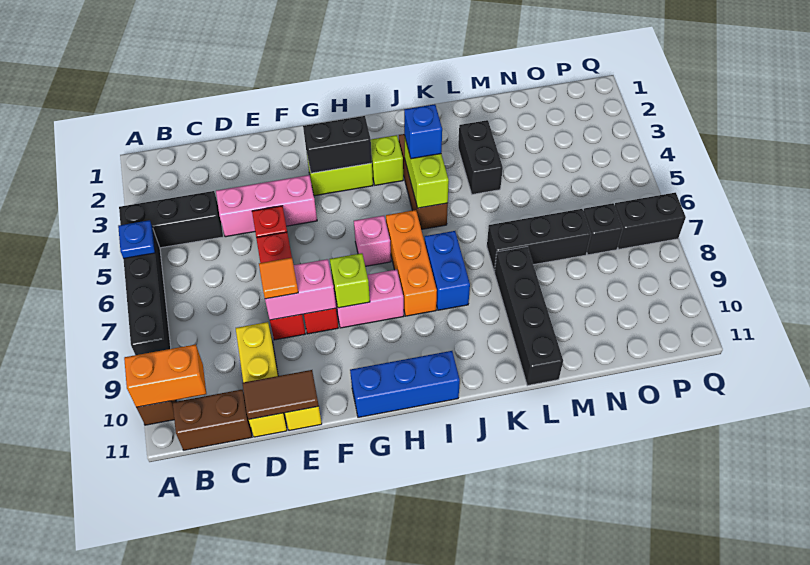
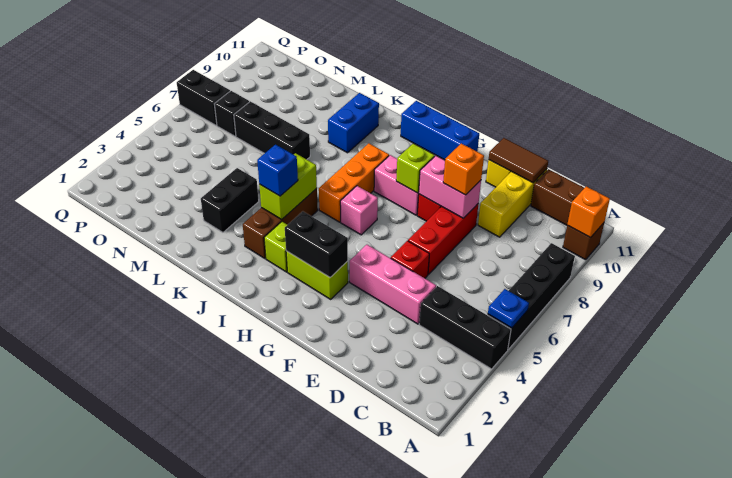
orange brick A10:B10 level 2 -> orange brick A10 level 2
orange tile E8 level 3 -> orange brick E8 level 3
blue brick J7:J8 level 1 -> blue brick K9:K10 level 1
black brick L8:L11 level 1 -> none

